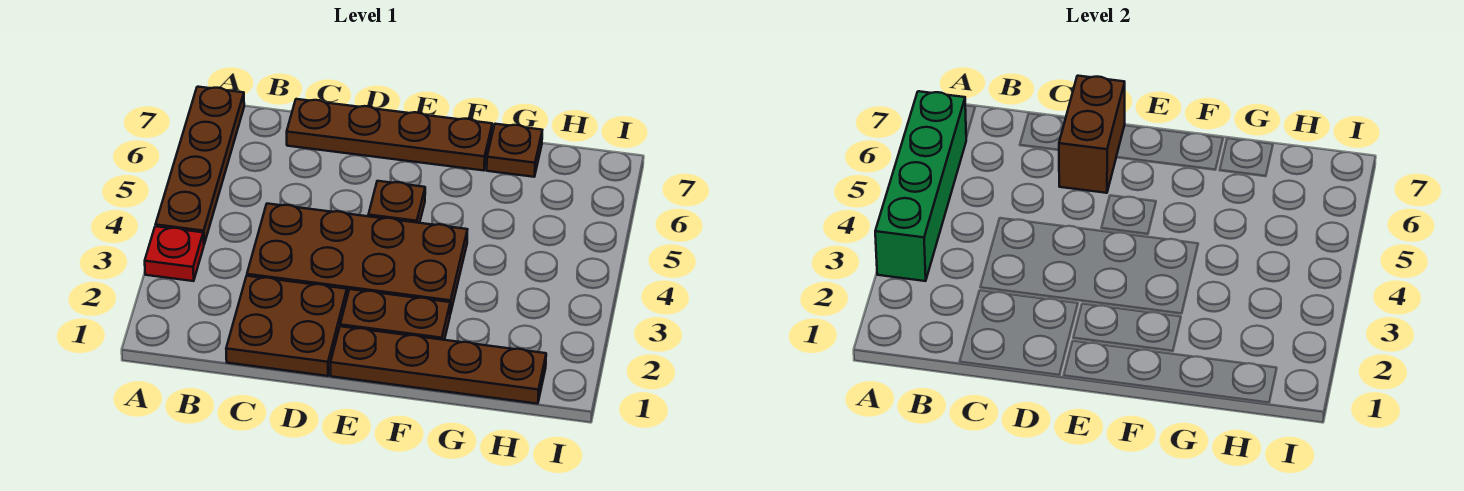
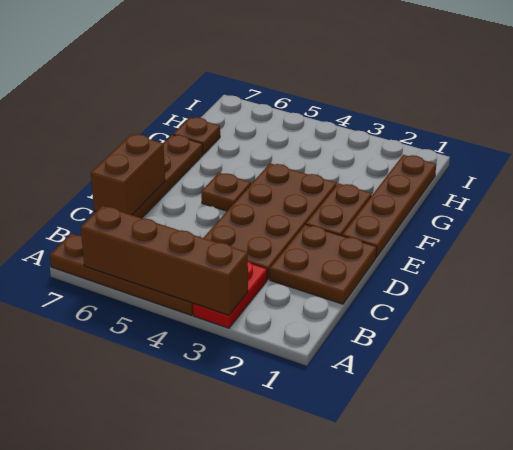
red plate A3 level 1 -> red plate A3:B3 level 1
green brick A3:A6 level 2 -> brown brick A3:A6 level 2
brown brick D6:D7 level 2 -> brown brick C7:D7 level 2

